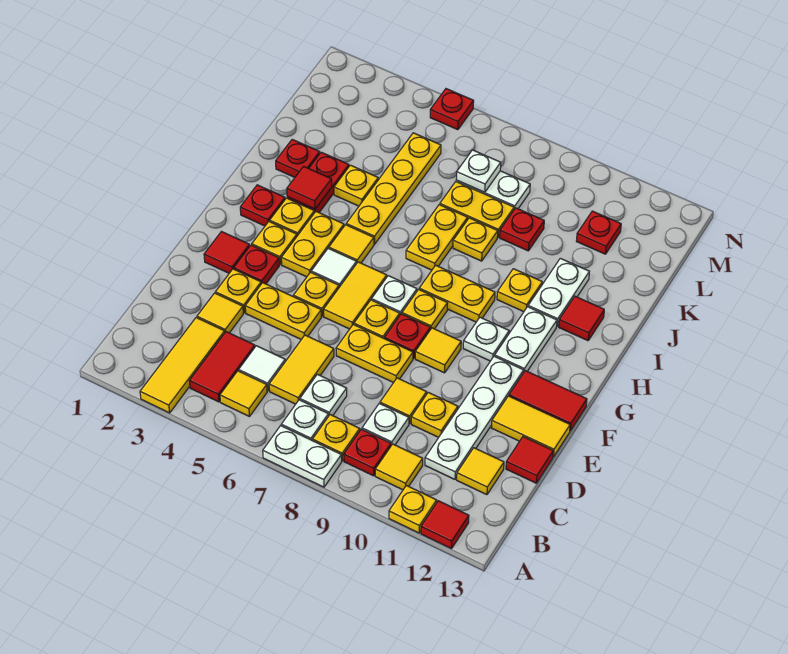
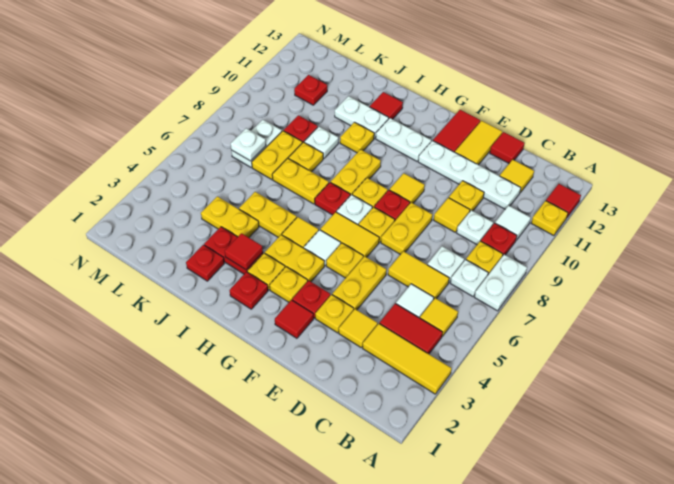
yellow tile B10 level 1 -> white tile B10 level 1
white plate G10 level 1 -> white plate J9 level 1
yellow plate I5:L5 level 1 -> yellow plate I5:J5 level 1
yellow plate J4 level 1 -> yellow plate J4:K4 level 1
red plate N5 level 1 -> red plate H7 level 1

